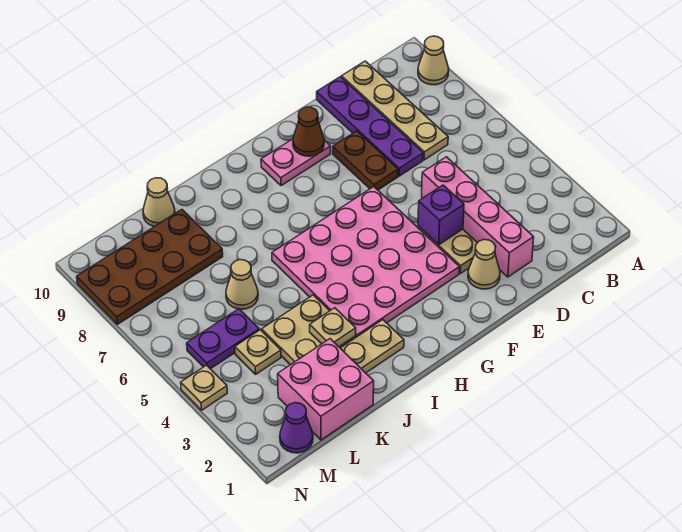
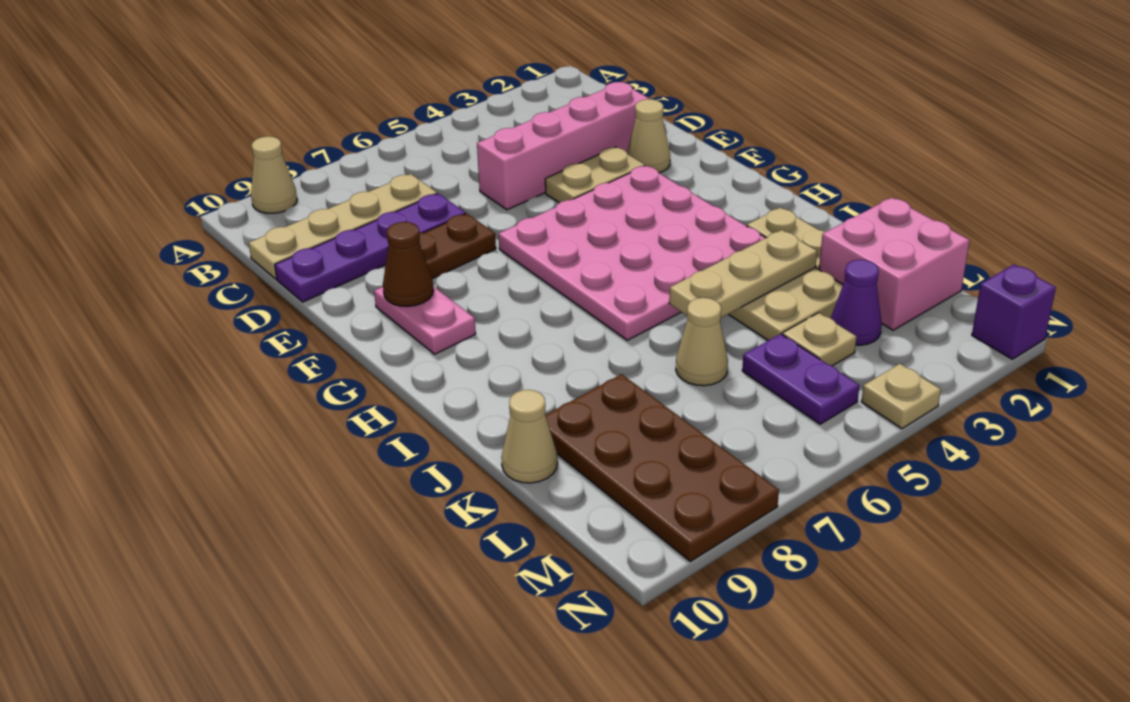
purple brick E4 level 2 -> purple brick N1 level 1
tan plate J3 level 2 -> tan plate J3:J5 level 2
purple cone M1 level 1 -> purple cone L3 level 1

